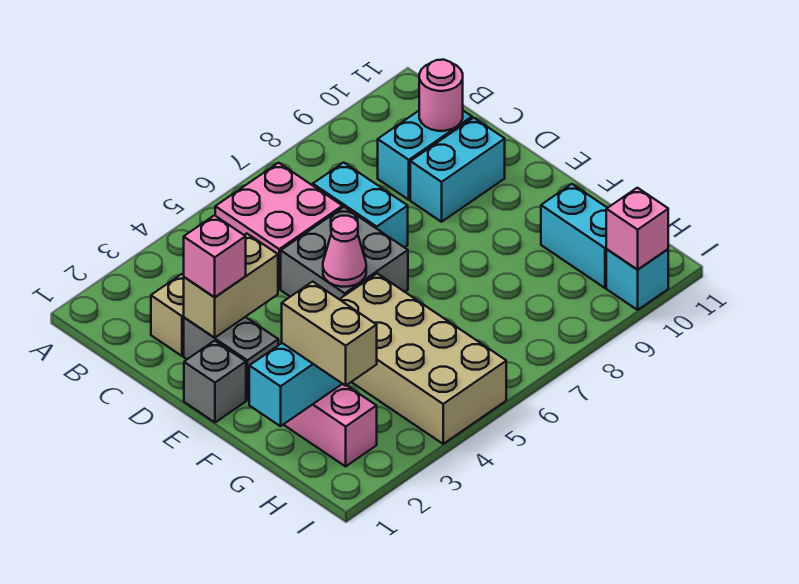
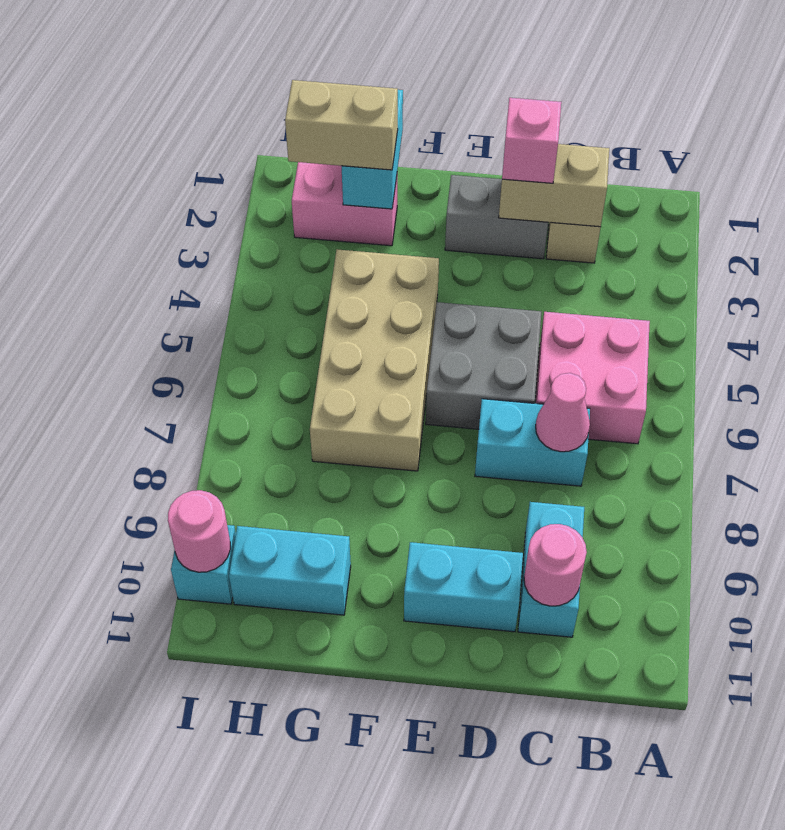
tan brick D2:D3 level 2 -> tan brick C2:D2 level 2
cyan brick D9:D10 level 1 -> cyan brick D10:E10 level 1
grey brick E1 level 1 -> none
pink cone E5 level 2 -> pink cone C7 level 2
tan brick F4:I5 level 1 -> tan brick F4:G7 level 1
pink brick I10 level 2 -> pink round brick I10 level 2

